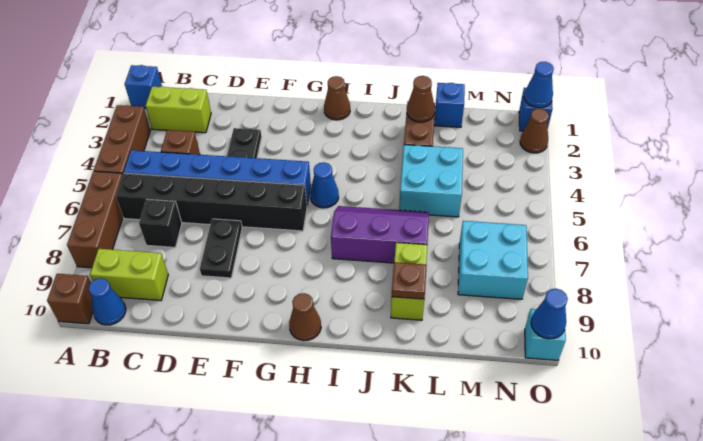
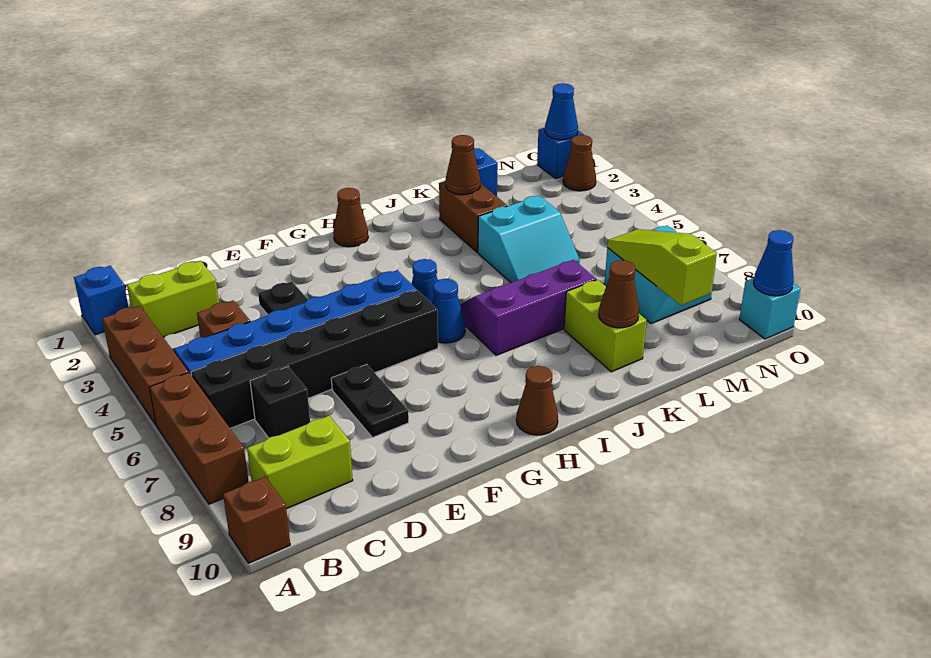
blue cone B10 level 1 -> blue cone H6 level 1
cyan brick K4:L5 level 1 -> cyan slope K4:L5 level 1 top 4
brown plate K9 level 2 -> brown cone K9 level 2
none -> lime slope M7:M9 level 2 top 9

